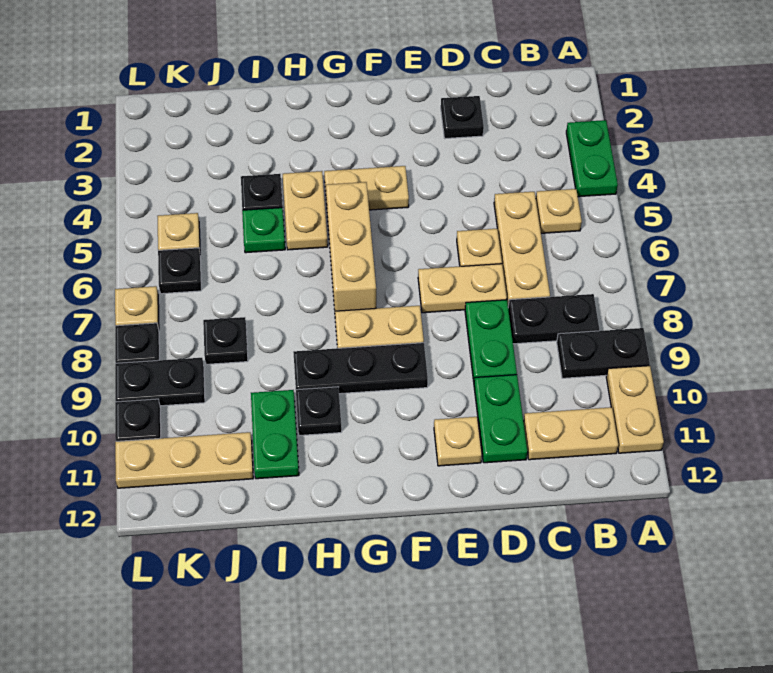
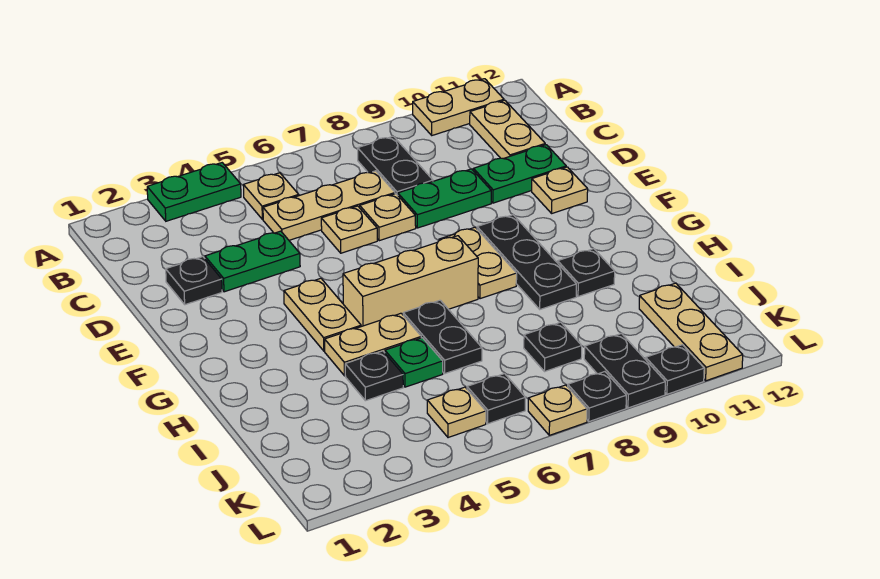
black plate A9:B9 level 1 -> black plate H6:I6 level 1
tan plate D7:E7 level 1 -> tan plate D7 level 1
green plate I10:I11 level 1 -> green plate D3:D4 level 1

